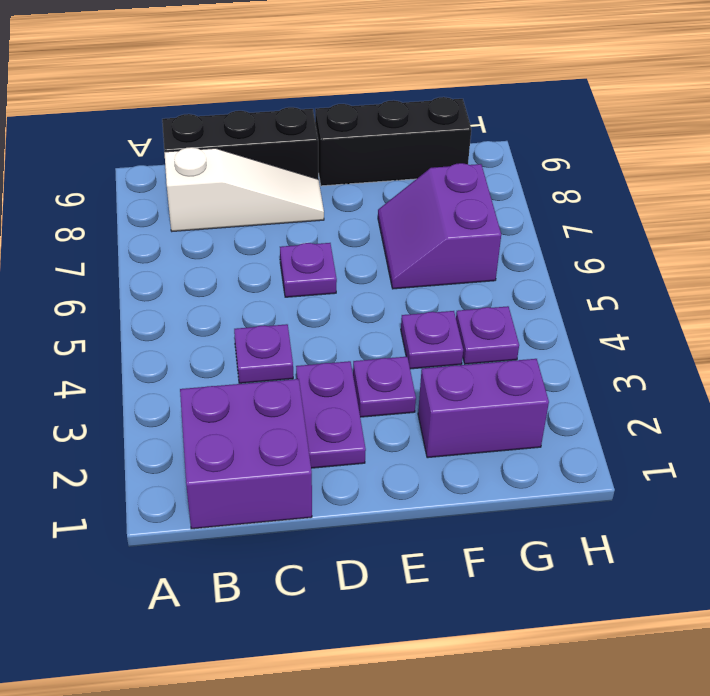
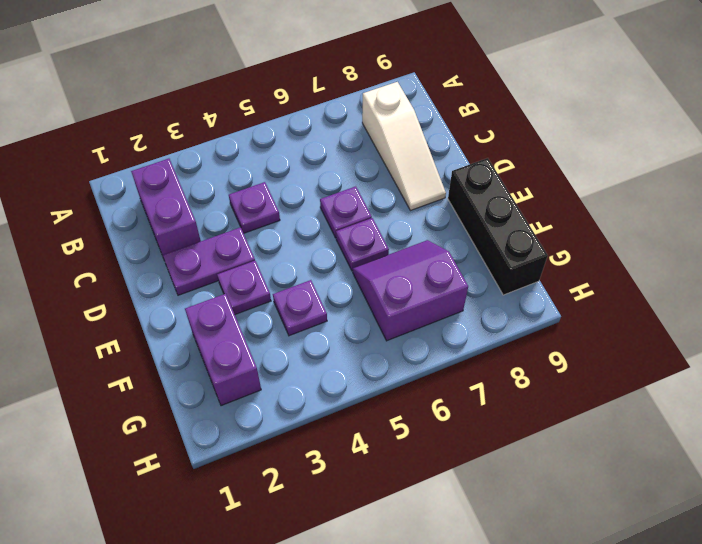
purple brick B1:C2 level 1 -> purple brick B2:C2 level 1
black brick B9:D9 level 1 -> none
purple plate G4 level 1 -> purple plate E6 level 1

